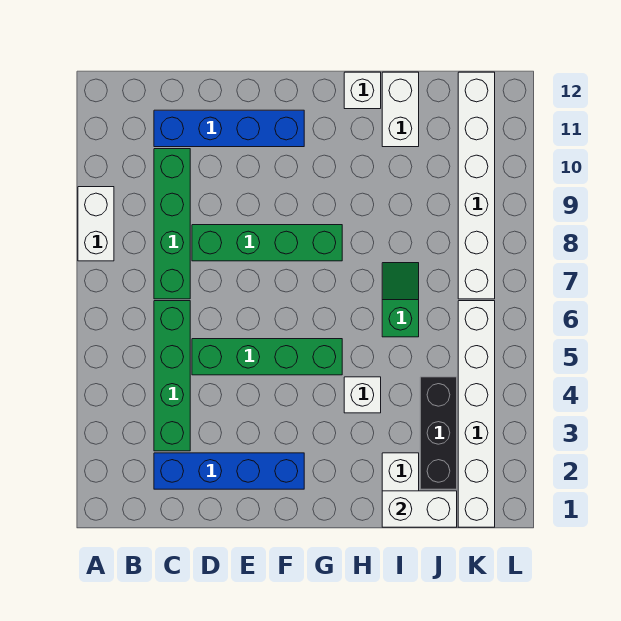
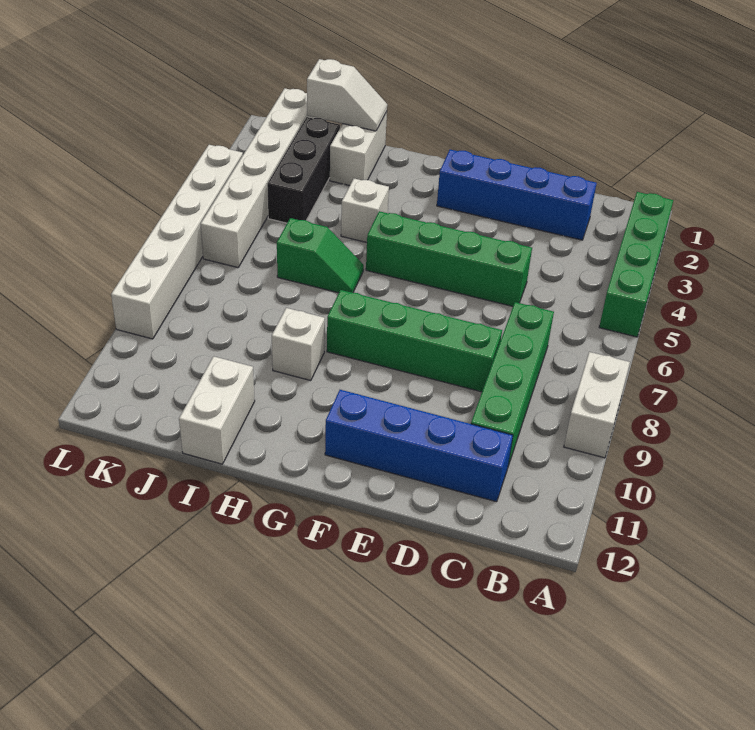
green brick C3:C6 level 1 -> green brick A2:A5 level 1
white brick H12 level 1 -> white brick H9 level 1
white brick I1:J1 level 2 -> white slope I1:J1 level 2 top J
green slope I6:I7 level 1 top 6 -> green slope H6:I6 level 1 top I
white brick K7:K12 level 1 -> white brick L4:L9 level 1

